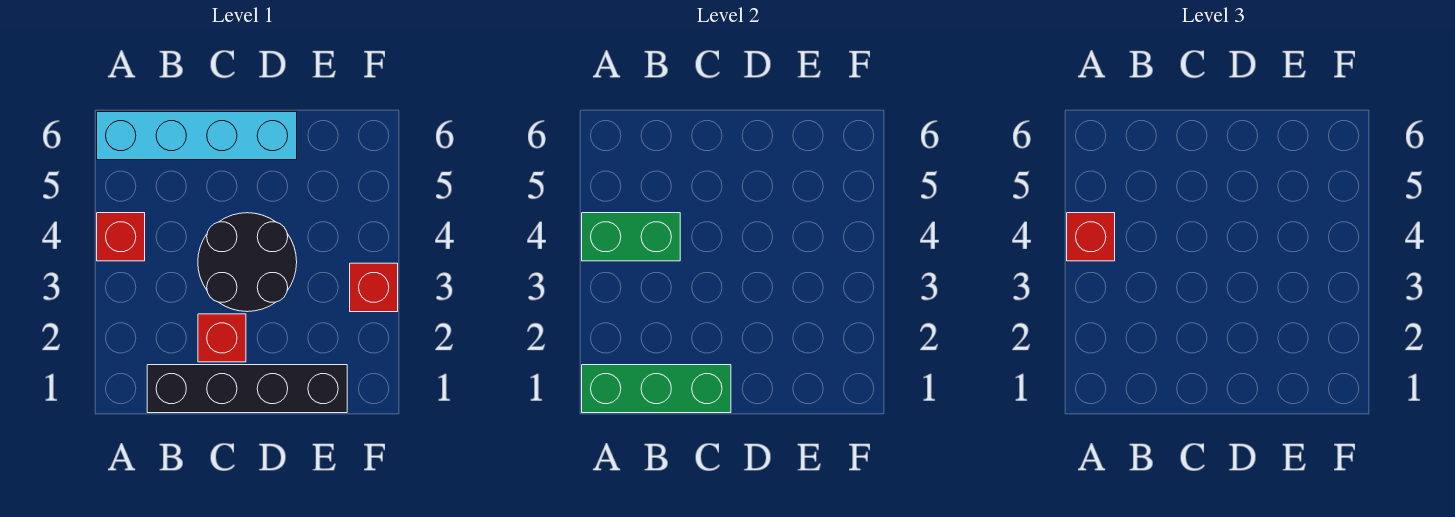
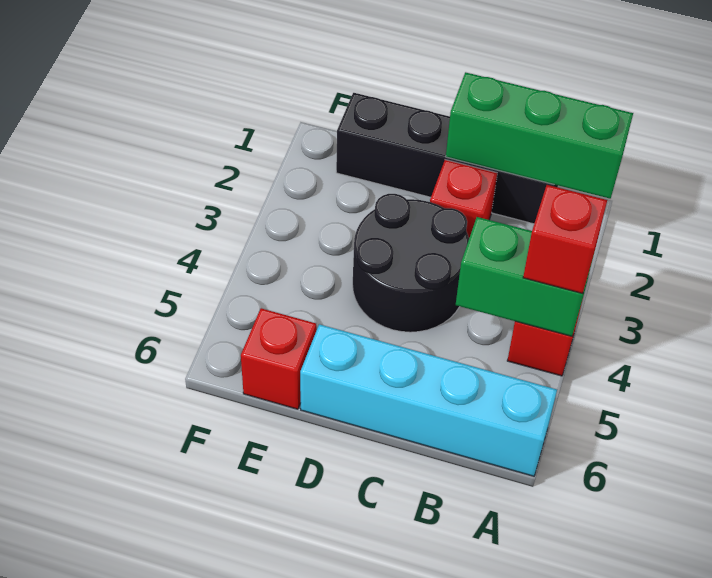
red brick F3 level 1 -> red brick E6 level 1

